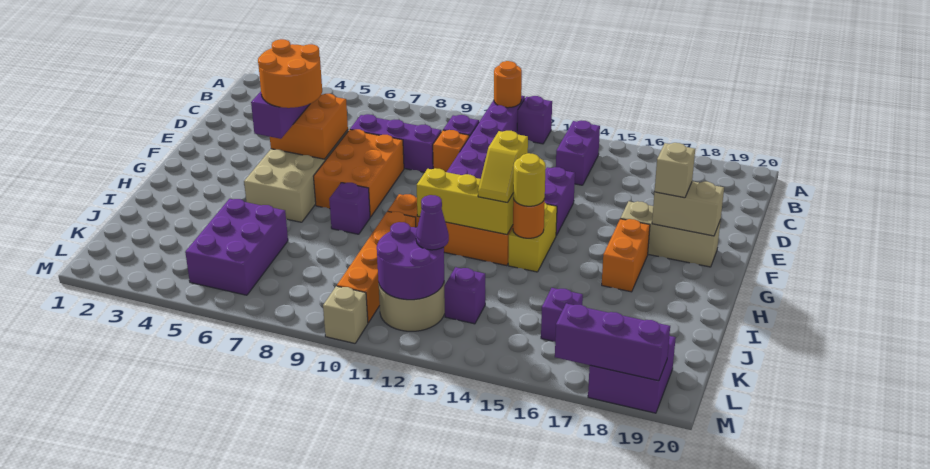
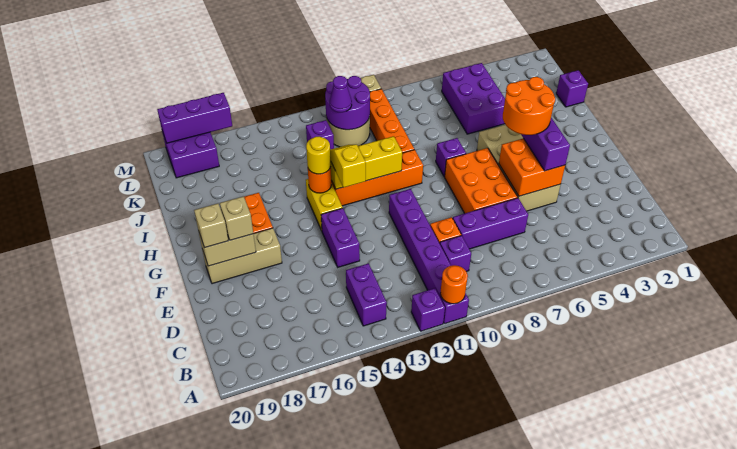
none -> tan brick F19 level 3
purple brick K16 level 1 -> purple brick J1 level 1

